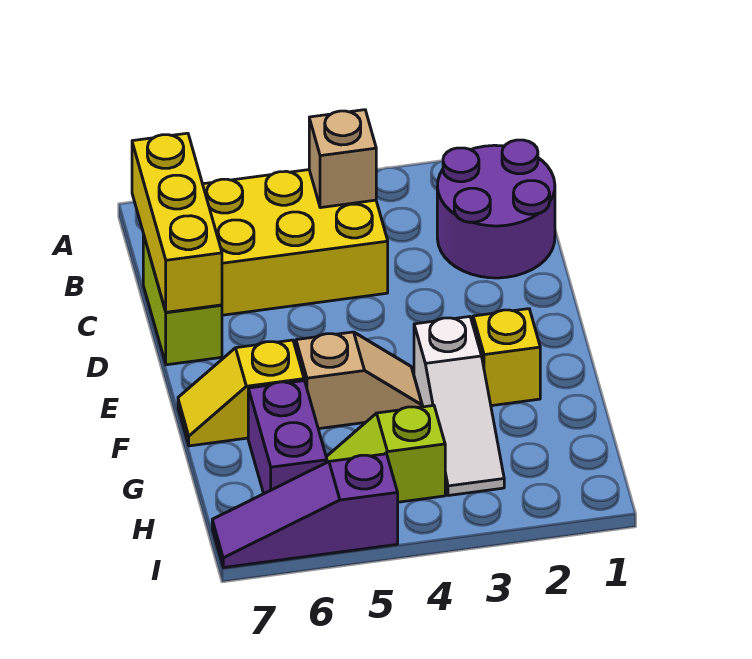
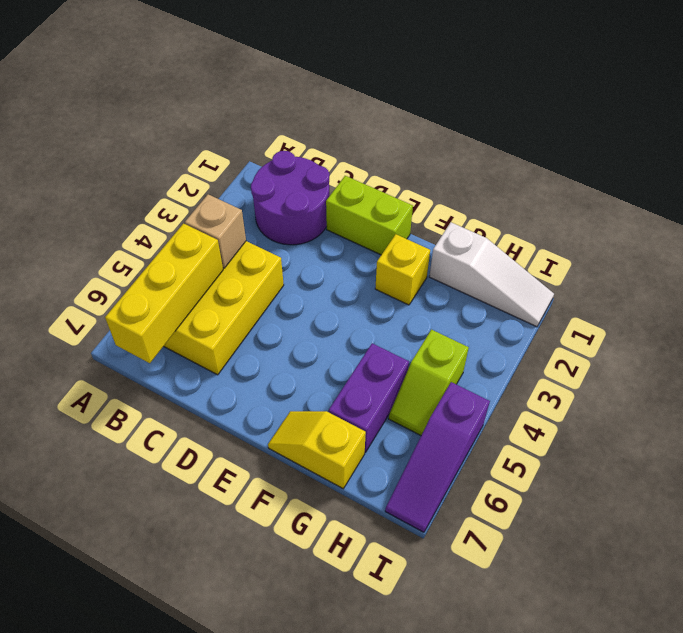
yellow brick B7:D7 level 2 -> yellow brick B5:B7 level 2
lime brick C7:D7 level 1 -> lime brick D1:E1 level 1
white slope F3:H3 level 1 top F -> white slope G1:I1 level 1 top G
tan slope F4:F5 level 1 top 5 -> none
yellow slope F6:F7 level 1 top 6 -> yellow slope F7:G7 level 1 top G
purple brick G6:H6 level 1 -> purple brick G5:G6 level 1

